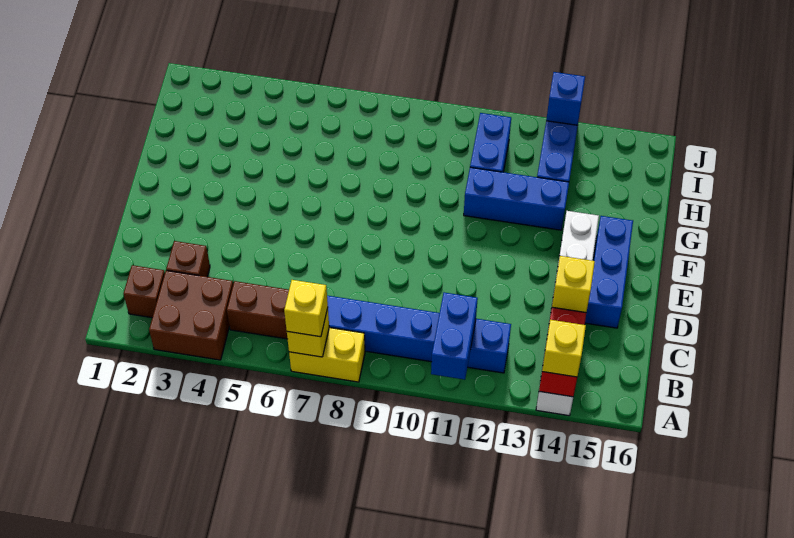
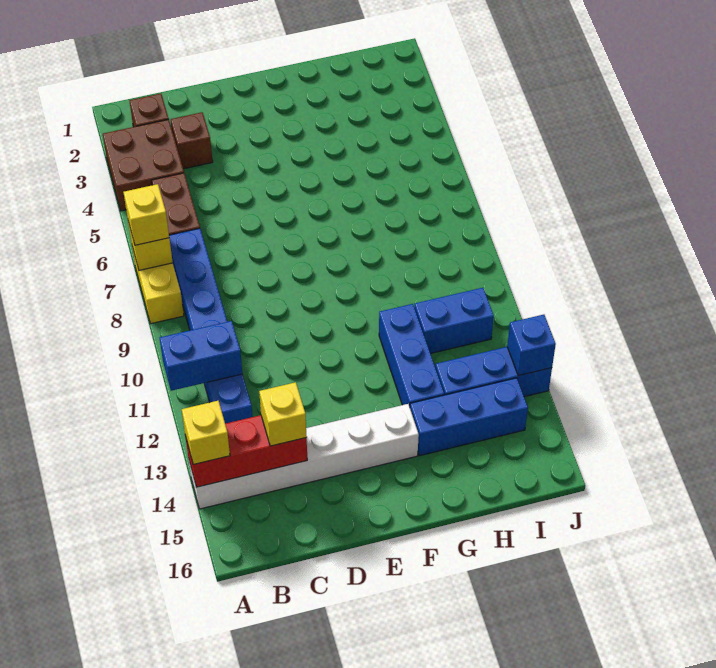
blue brick D15:F15 level 1 -> blue brick G14:I14 level 1

